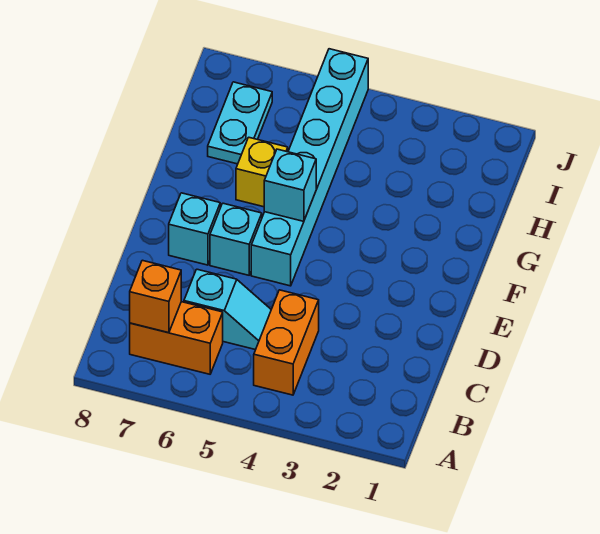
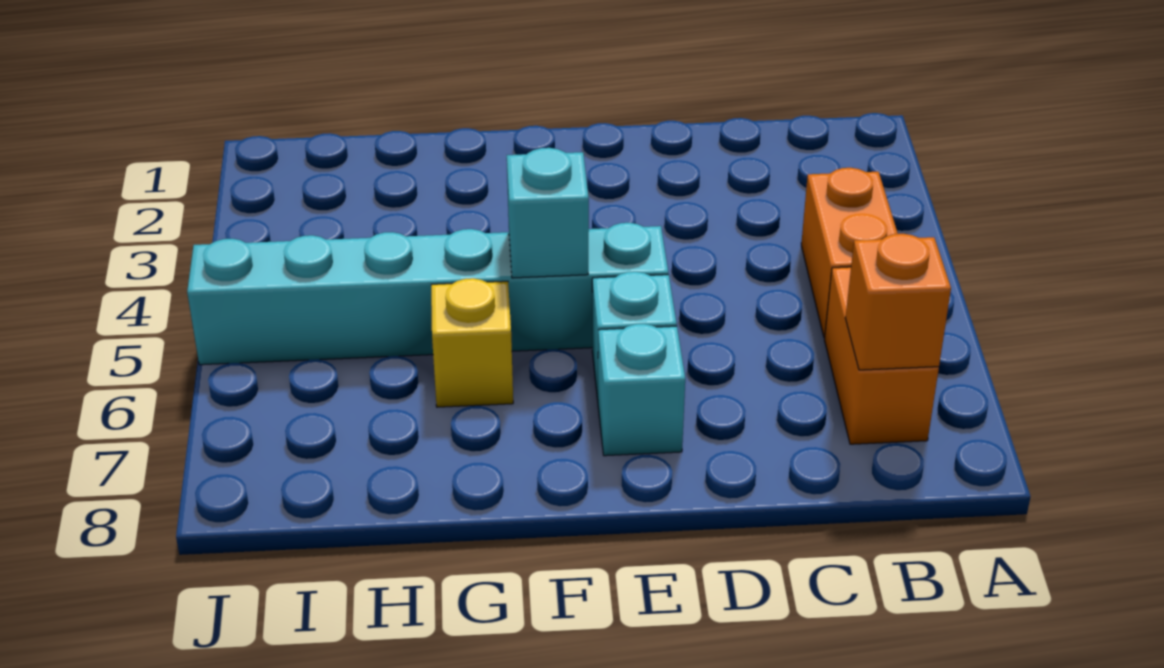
orange brick B4:C4 level 1 -> orange brick B4:B5 level 1
cyan slope C5:C6 level 1 top 6 -> none
cyan plate H7:I7 level 1 -> none

